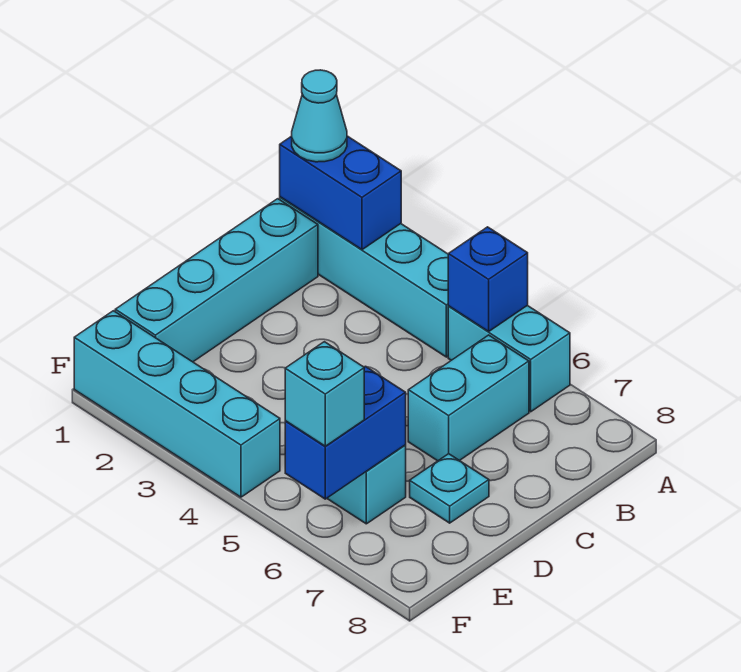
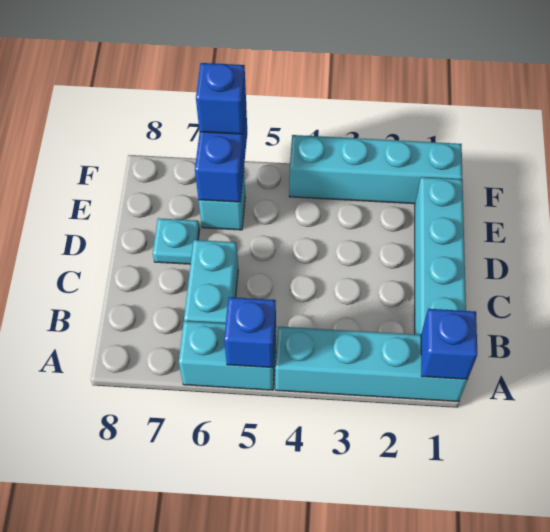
blue brick A1:A2 level 2 -> blue brick A1 level 2
cyan cone A1 level 3 -> none
cyan brick F6 level 3 -> blue brick F6 level 3

